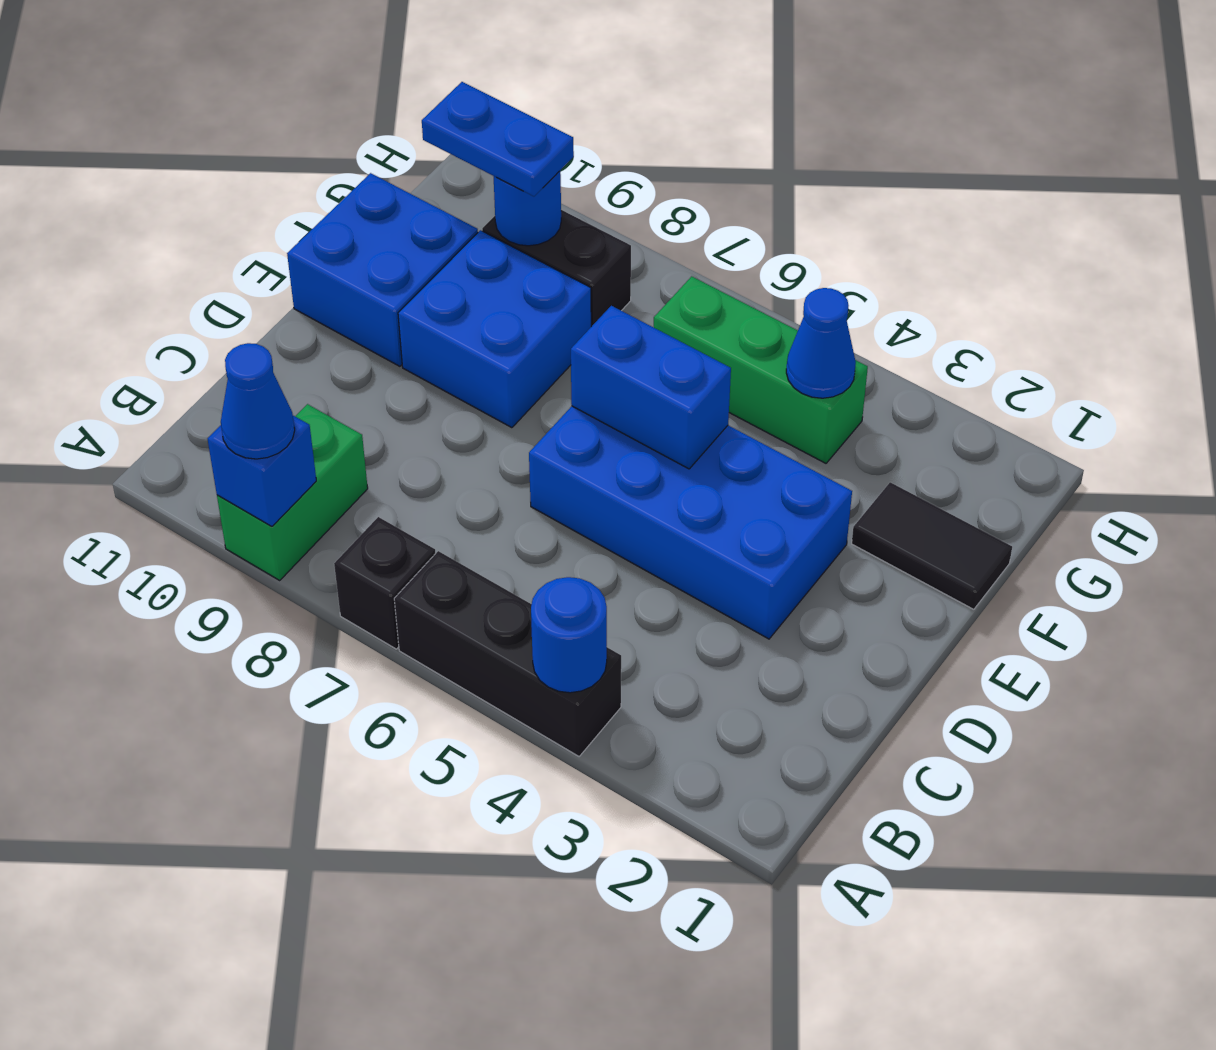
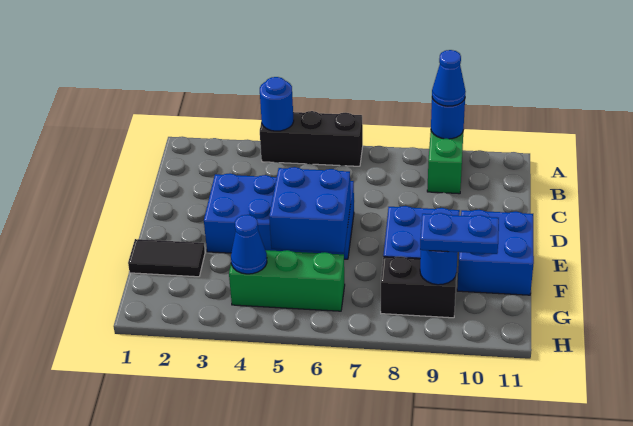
black brick A7 level 1 -> none
blue brick A9 level 2 -> blue round brick A9 level 2
blue brick E5:E6 level 2 -> blue brick E5:F6 level 2

